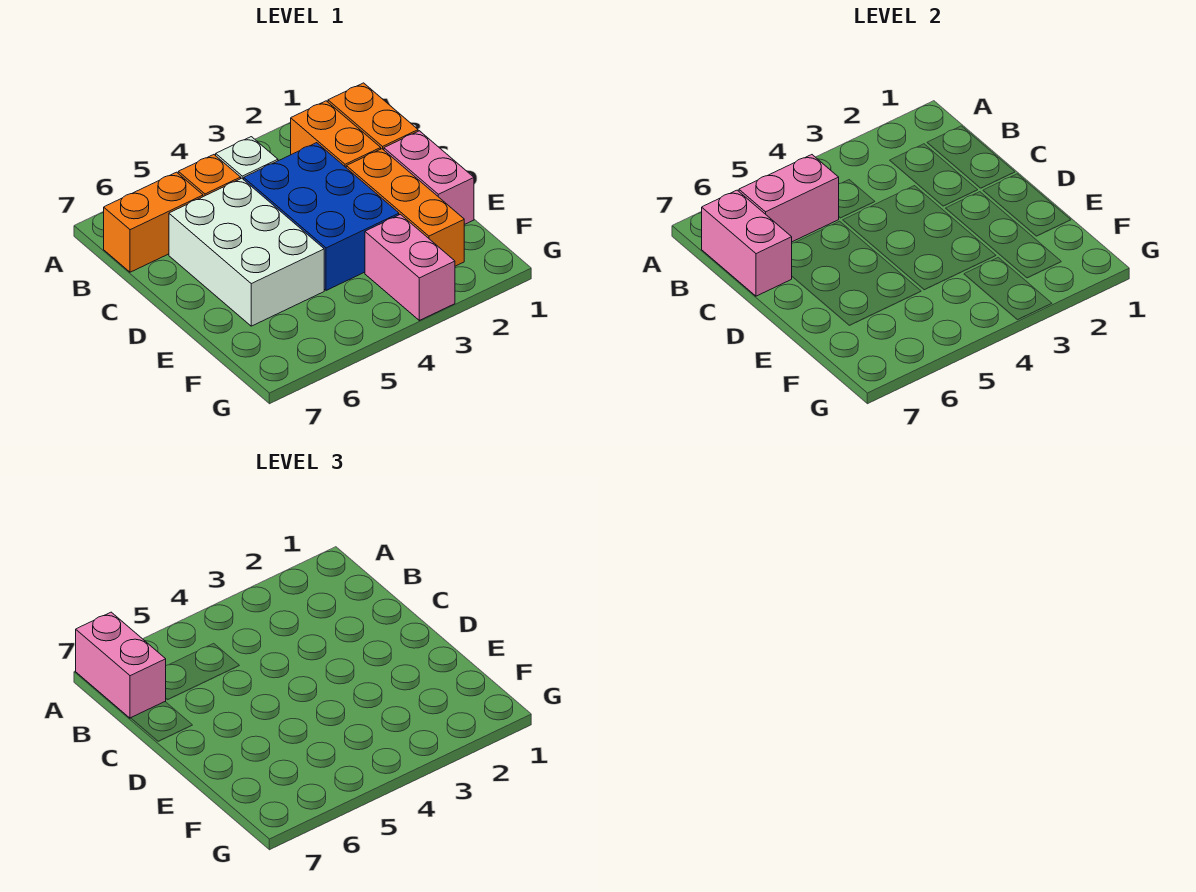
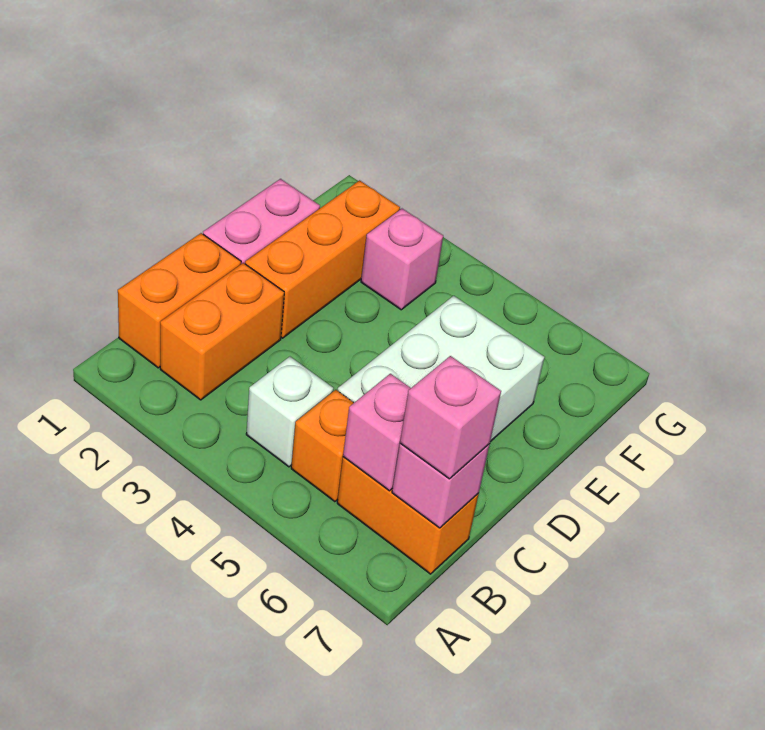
pink brick A7:B7 level 3 -> pink brick B7 level 3
pink brick B5:B6 level 2 -> pink brick B6 level 2
pink brick B7:C7 level 2 -> pink brick B7 level 2
blue brick C3:E4 level 1 -> none
pink brick F3:G3 level 1 -> pink brick F3 level 1

